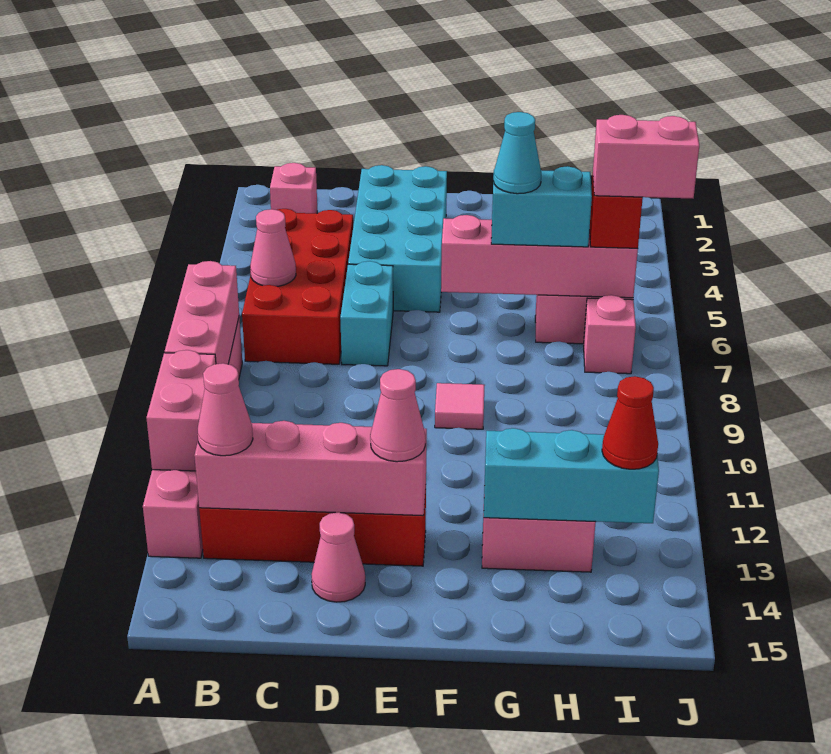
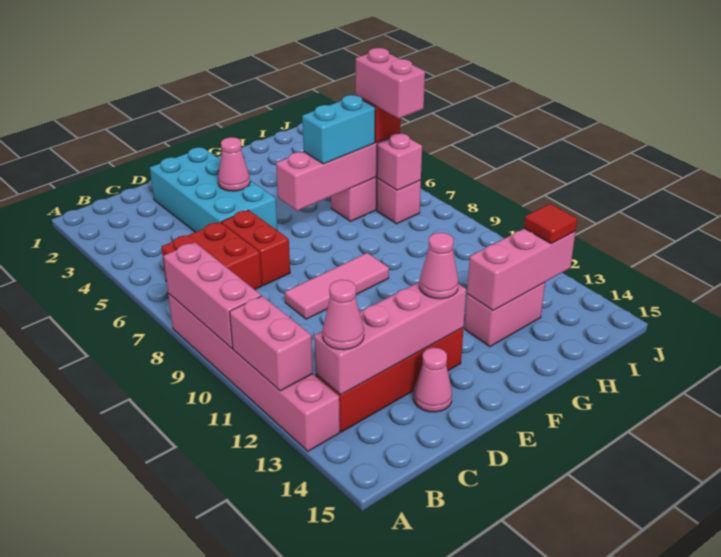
pink brick B2 level 1 -> pink brick I7 level 2
red brick B4:C7 level 1 -> red brick B6:C7 level 1
pink cone B6 level 2 -> pink cone E4 level 2
cyan brick D6:D7 level 1 -> red brick D6:D7 level 1
pink tile F9 level 1 -> pink tile D9:F9 level 1
cyan cone G6 level 4 -> none
cyan brick G13:I13 level 2 -> pink brick G13:I13 level 2
pink brick I6:J6 level 4 -> pink brick I6:I7 level 4
red cone I13 level 3 -> red tile I13 level 3

